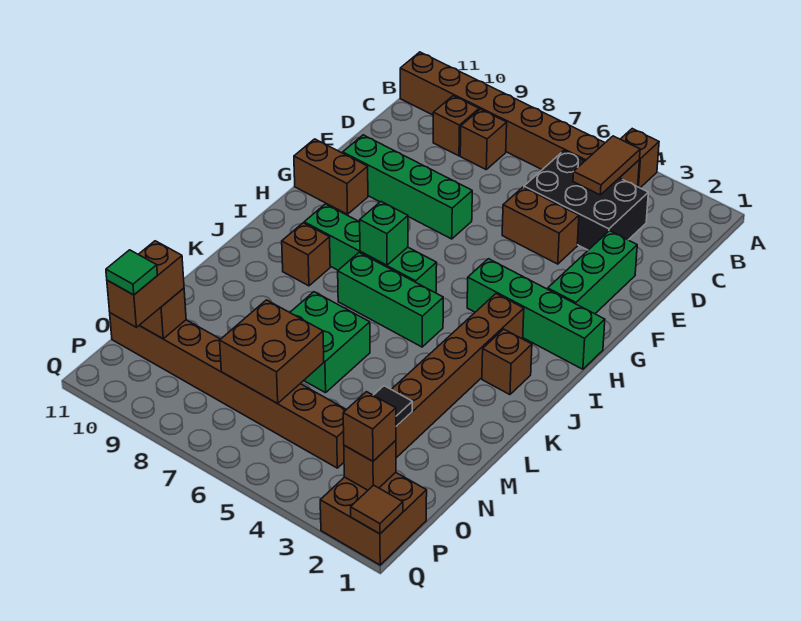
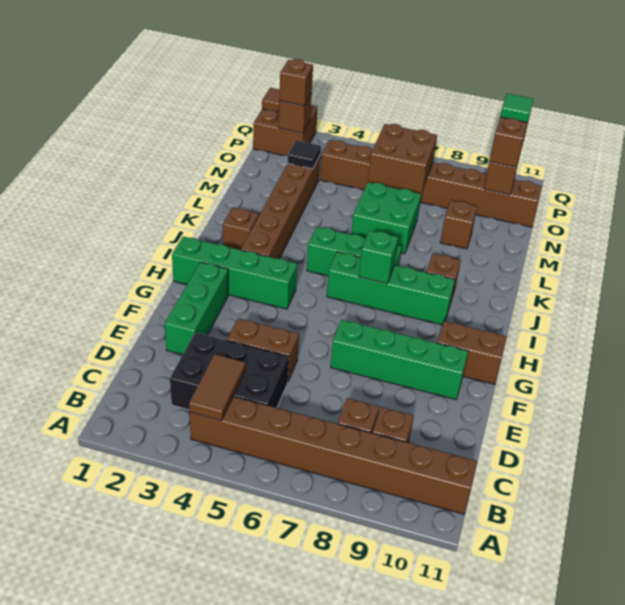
brown brick A4 level 1 -> brown brick M9 level 1

